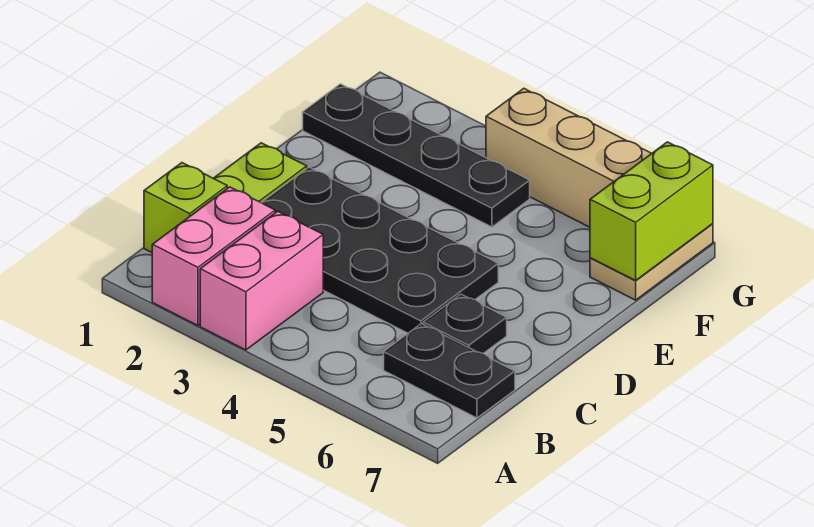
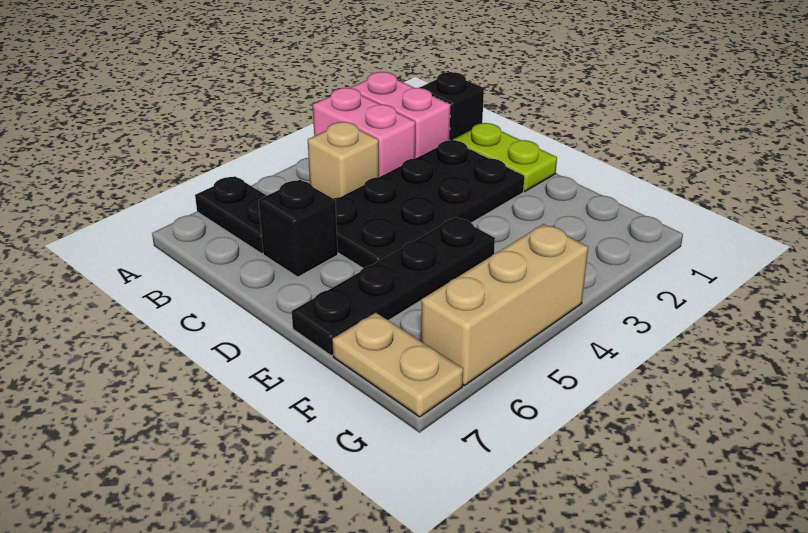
lime brick B1 level 1 -> black brick B1 level 1
none -> tan brick B4 level 1
black plate B6:B7 level 1 -> black plate A6:B6 level 1
black plate C6 level 1 -> black brick C6 level 1
black plate F1:F4 level 1 -> black plate E4:E7 level 1
lime brick F7:G7 level 2 -> none

